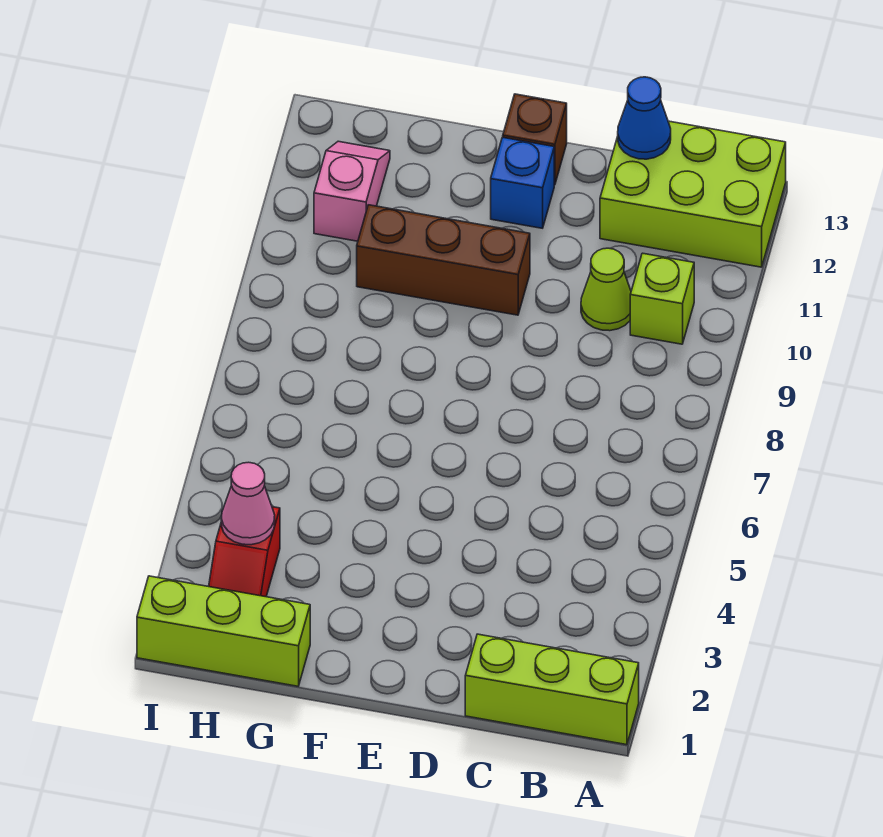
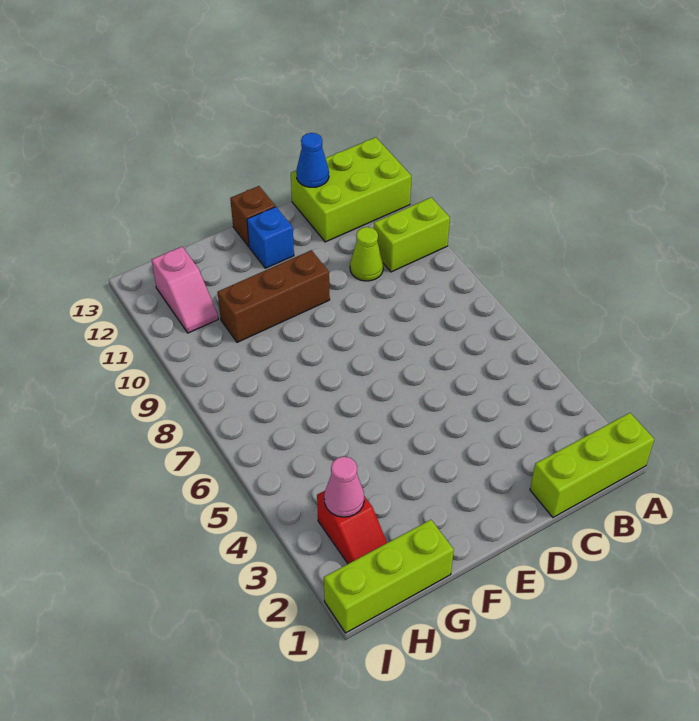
lime brick B10 level 1 -> lime brick A10:B10 level 1
pink slope H11:H12 level 1 top 11 -> pink slope H11:H12 level 1 top 12

